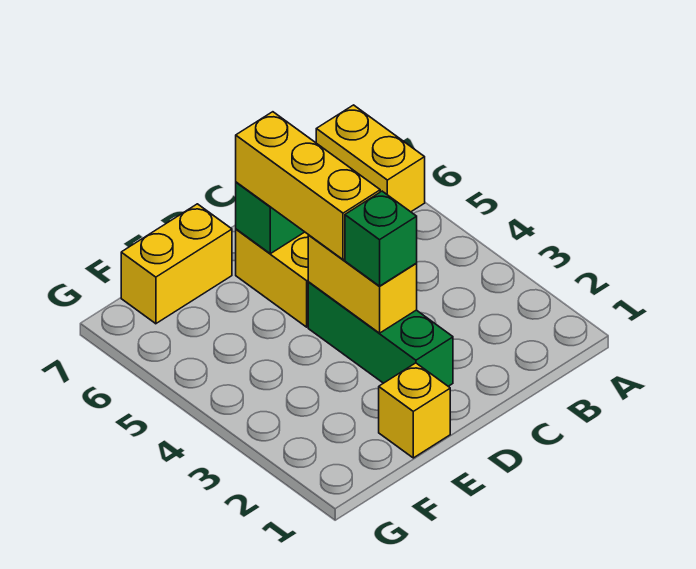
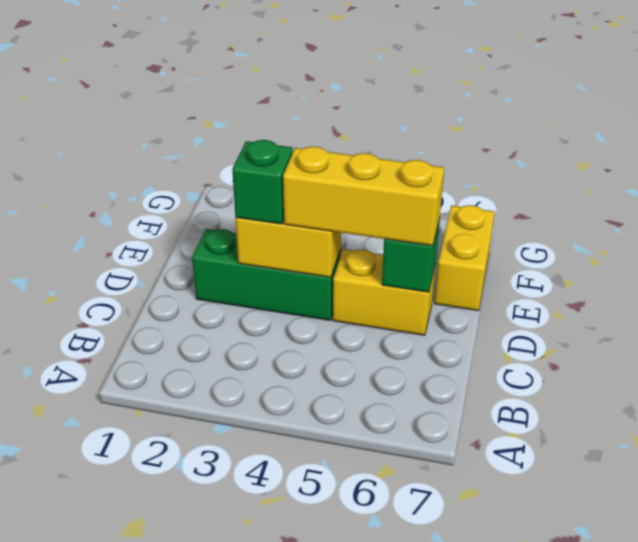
yellow brick A6:A7 level 1 -> none
yellow brick E1 level 1 -> none

